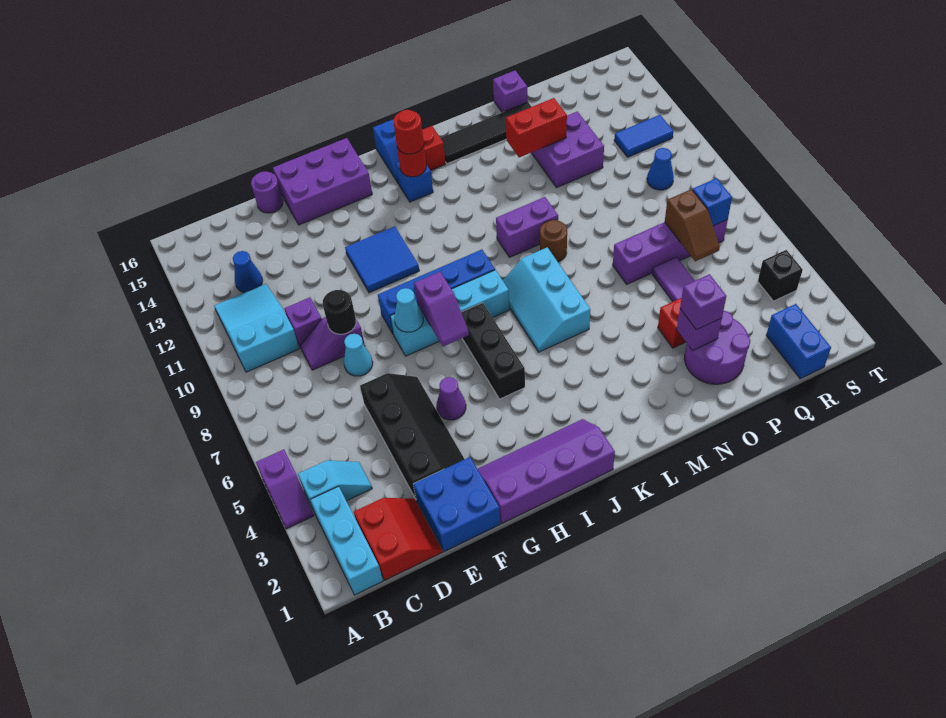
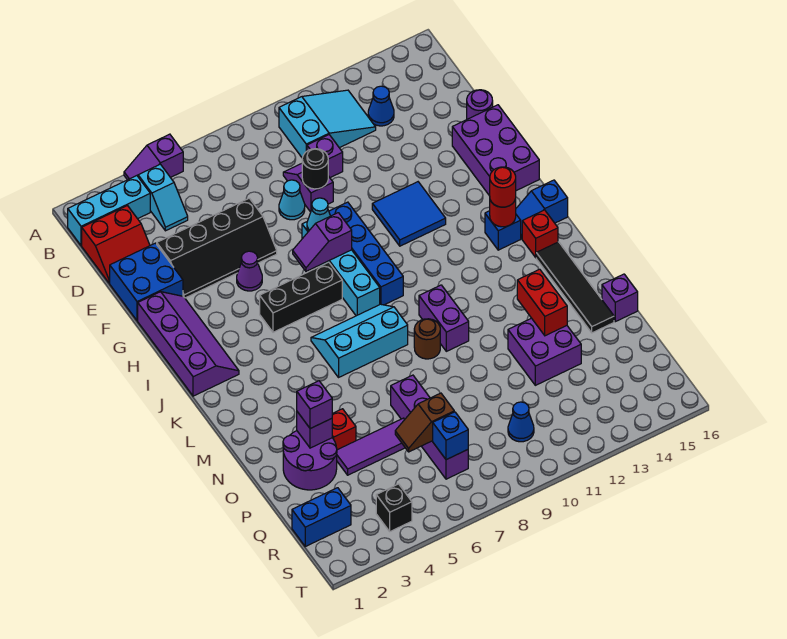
blue tile R12:S12 level 1 -> none

